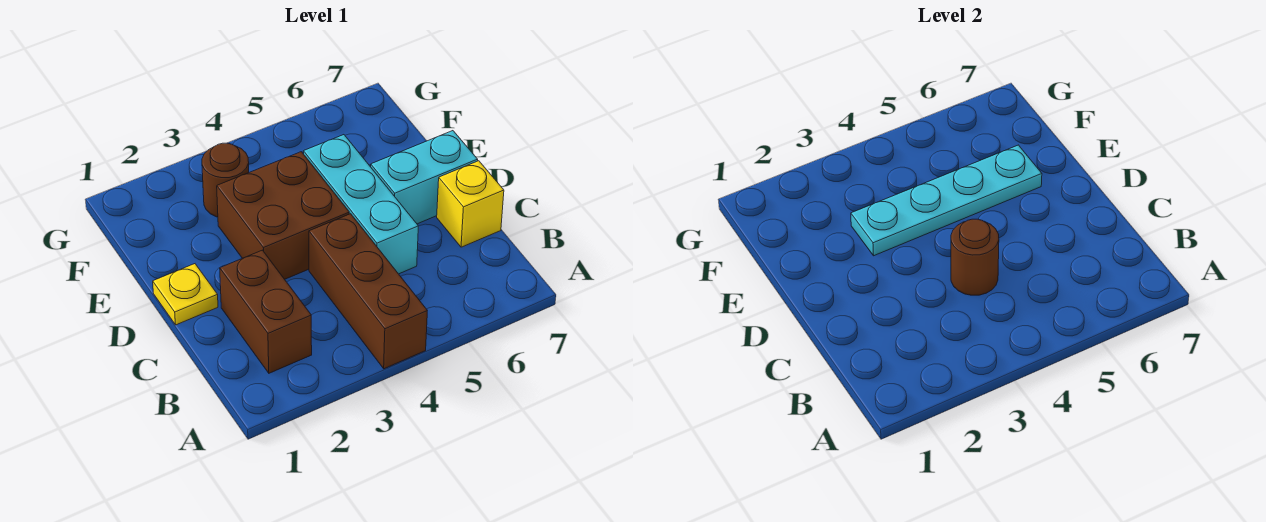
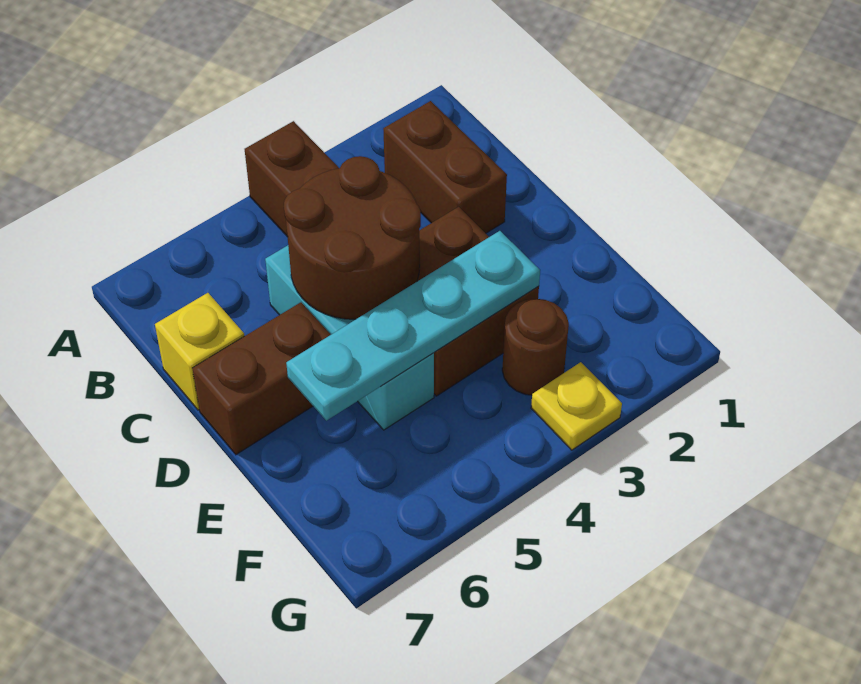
brown round brick C4 level 2 -> brown round brick C4:D5 level 2
yellow plate D1 level 1 -> yellow plate G3 level 1
cyan brick D6:D7 level 1 -> brown brick D6:D7 level 1

